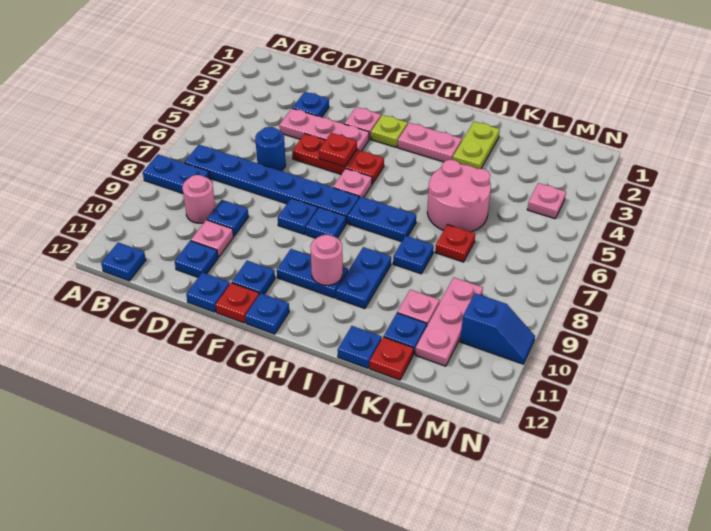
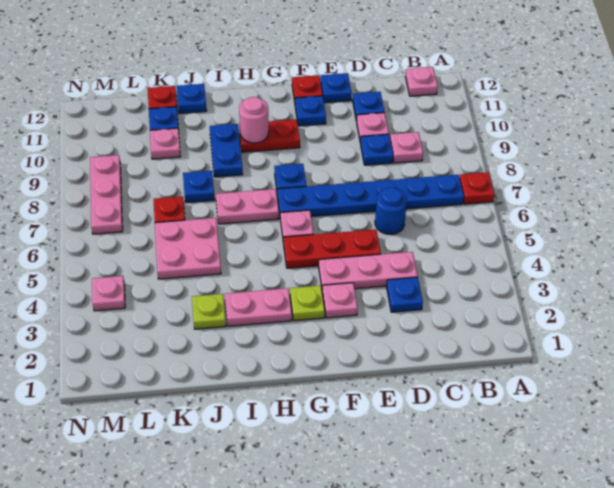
blue plate A8:B8 level 1 -> none
blue plate B12 level 1 -> pink plate B12 level 1
pink round brick C9 level 1 -> pink plate C9 level 1
red plate F5 level 2 -> red plate A7 level 1
blue plate F8 level 1 -> none
blue plate G10:H10 level 1 -> red plate G10:H10 level 1
blue plate G12 level 1 -> none
blue plate H7:I7 level 1 -> pink plate H7:I7 level 1
lime plate J2:J3 level 1 -> lime plate J3 level 1
pink round brick J5:K6 level 1 -> pink plate J5:K6 level 1
pink plate L9:L11 level 1 -> pink plate M7:M9 level 1
blue slope M10:N10 level 1 top M -> none

